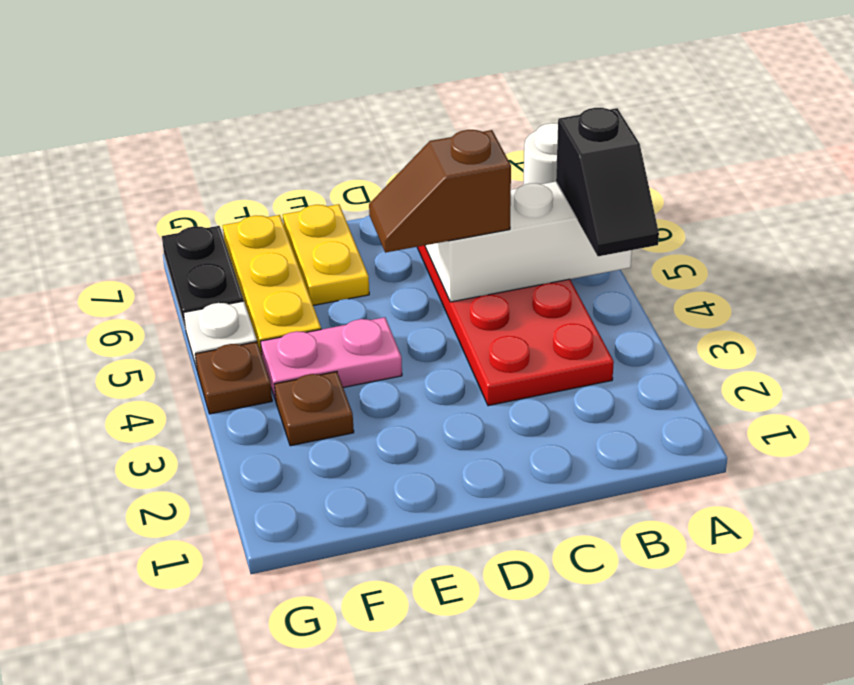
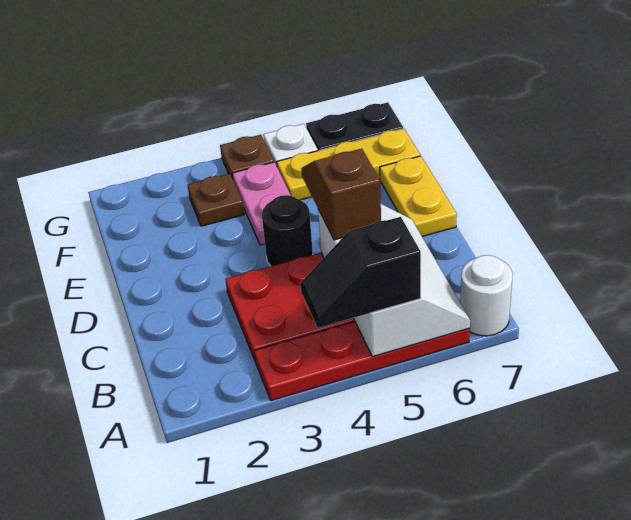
none -> red plate A3:A6 level 1
none -> black round brick D4 level 1
yellow plate E6:E7 level 1 -> yellow plate D7:E7 level 1

